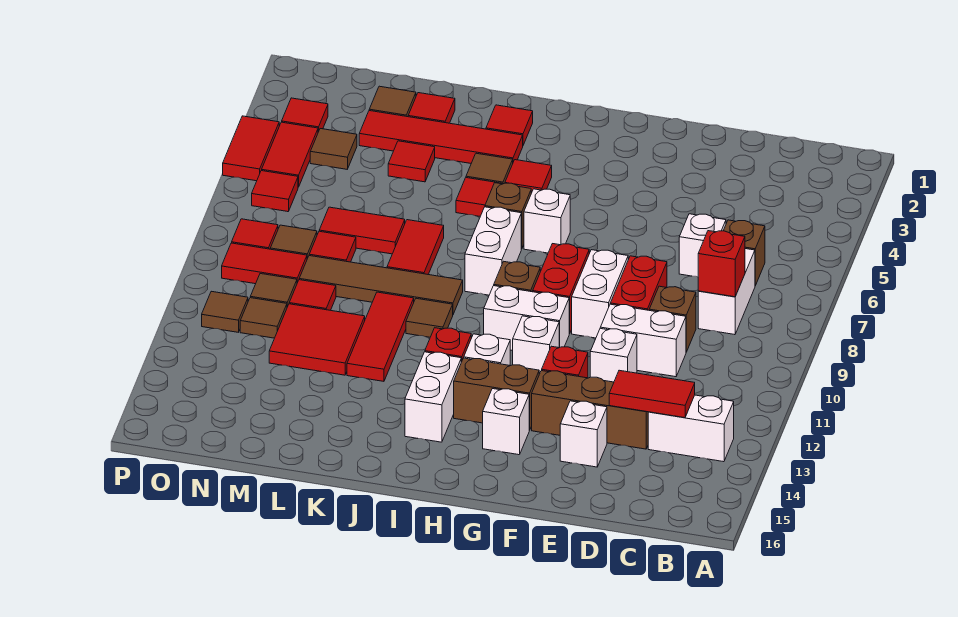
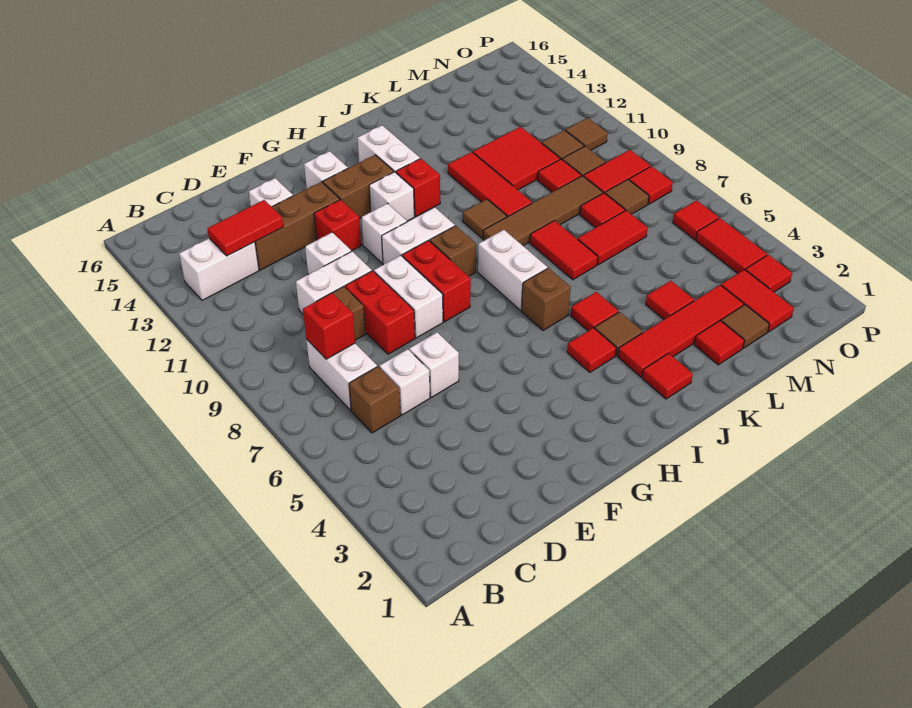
white brick H6 level 1 -> white brick E6 level 1
brown tile N4 level 1 -> none
red tile P4:P5 level 1 -> red tile N2:N3 level 1

